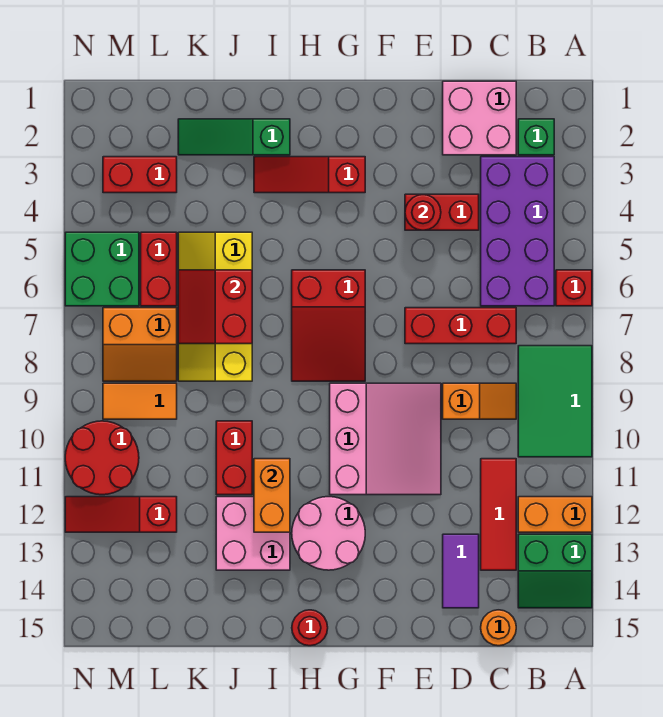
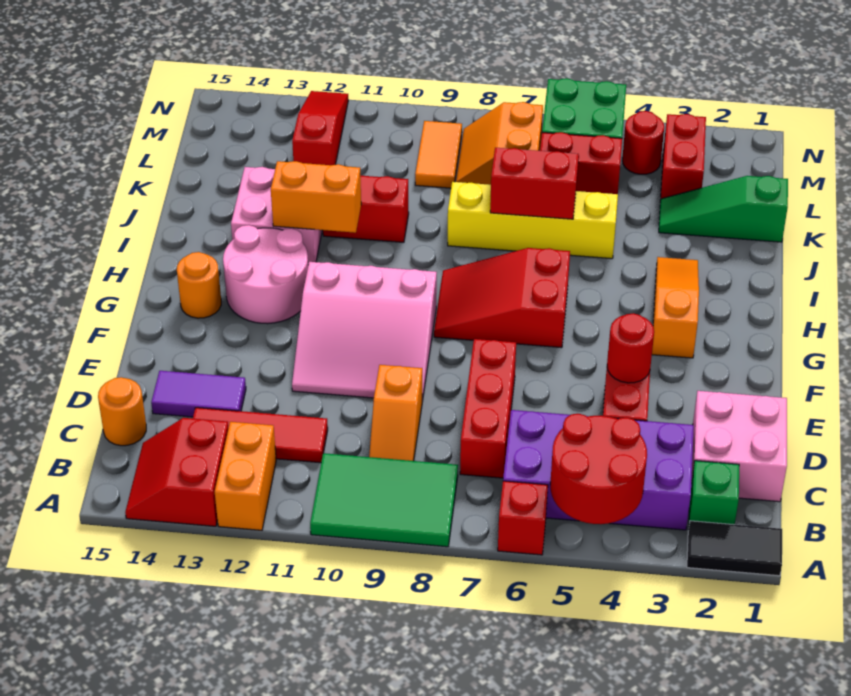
none -> black tile A1:A2 level 1
green slope A13:B14 level 1 top 13 -> red slope A13:B14 level 1 top 13
red slope G3:I3 level 1 top G -> orange slope G3:I3 level 1 top G
none -> orange round brick G14 level 1
red round brick H15 level 1 -> red round brick M4 level 1
green slope I2:K2 level 1 top I -> green slope K1:K3 level 1 top 1
red round brick M10:N11 level 1 -> red round brick A4:B5 level 2

